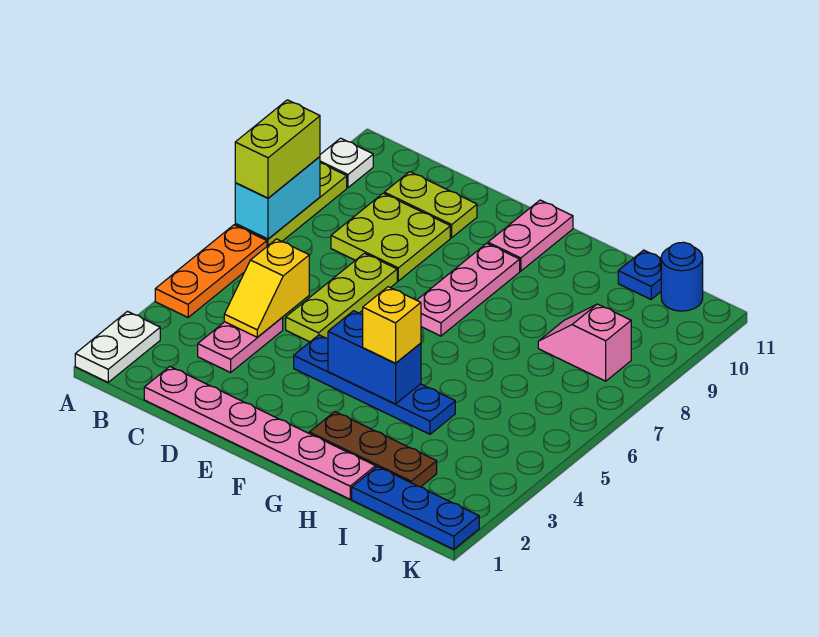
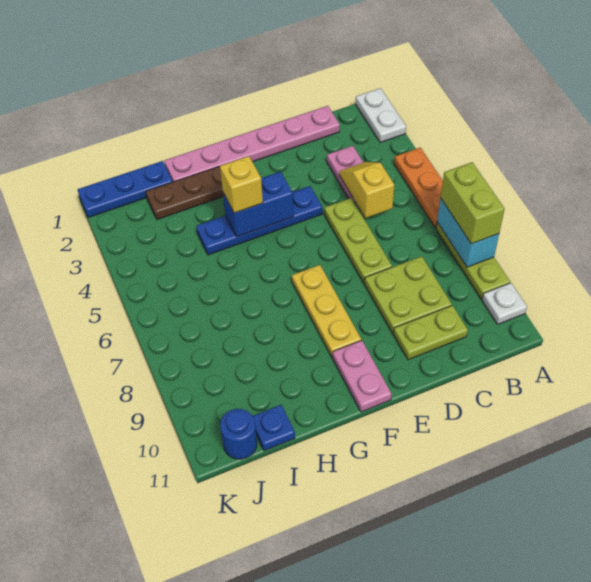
pink plate F7:F9 level 1 -> yellow plate F7:F9 level 1
pink slope I8:J8 level 1 top J -> none

